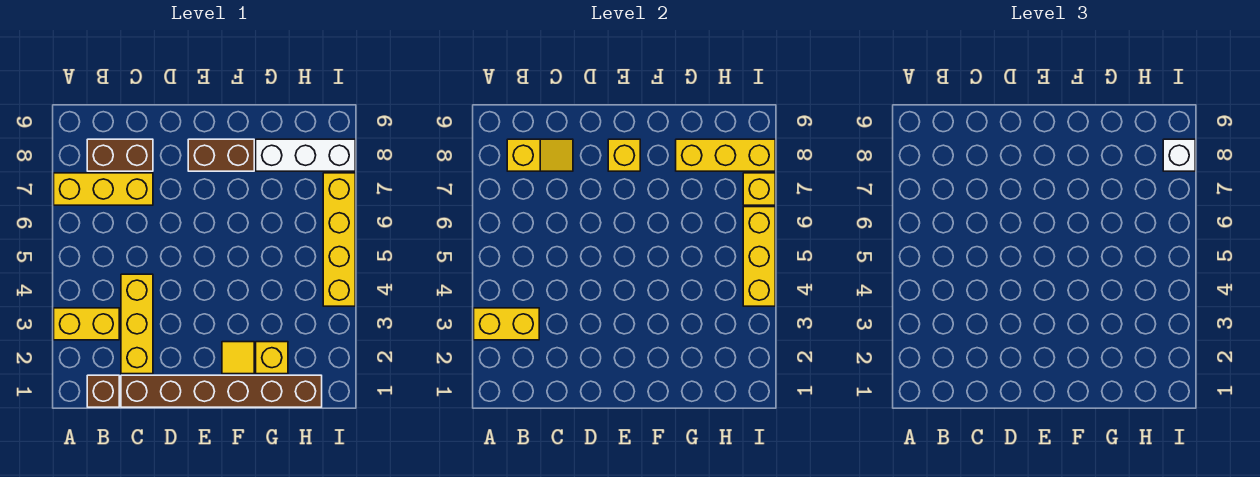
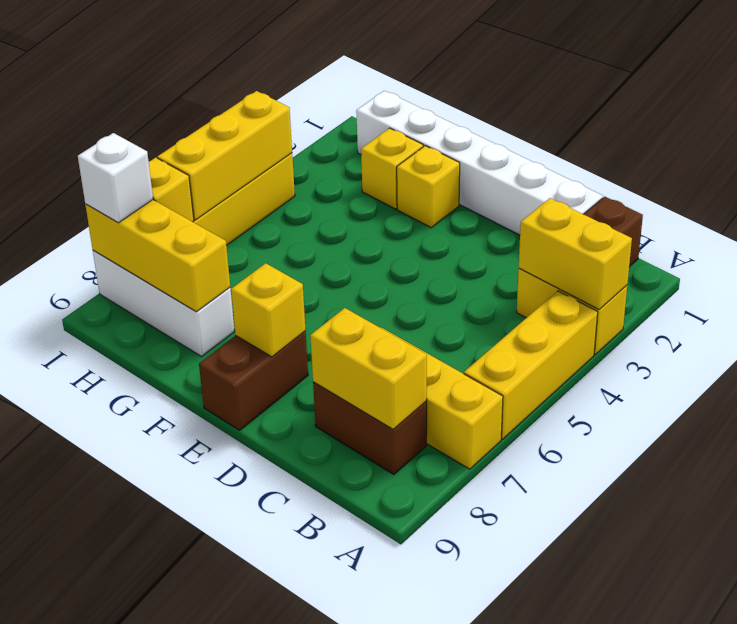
yellow slope B8:C8 level 2 top B -> yellow brick B8:C8 level 2
brown brick C1:H1 level 1 -> white brick C1:H1 level 1
yellow brick C2:C4 level 1 -> yellow brick A4:A6 level 1
brown brick E8:F8 level 1 -> brown brick E8:E9 level 1
yellow tile F2 level 1 -> yellow brick F2 level 1

